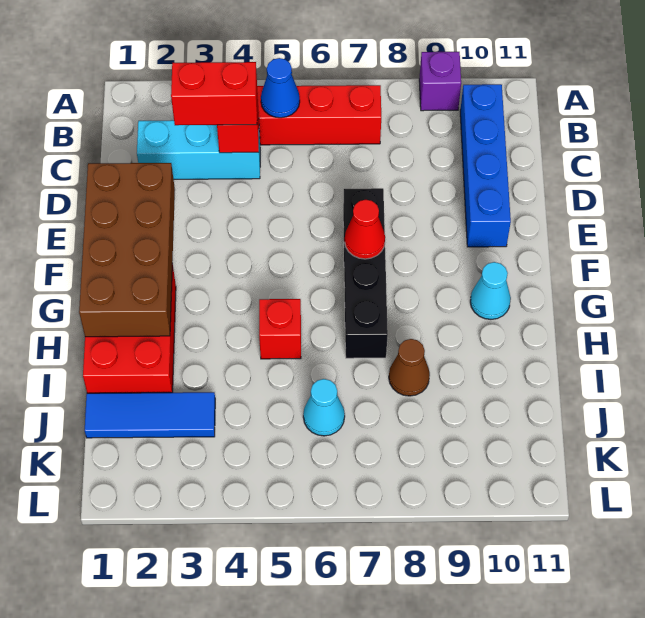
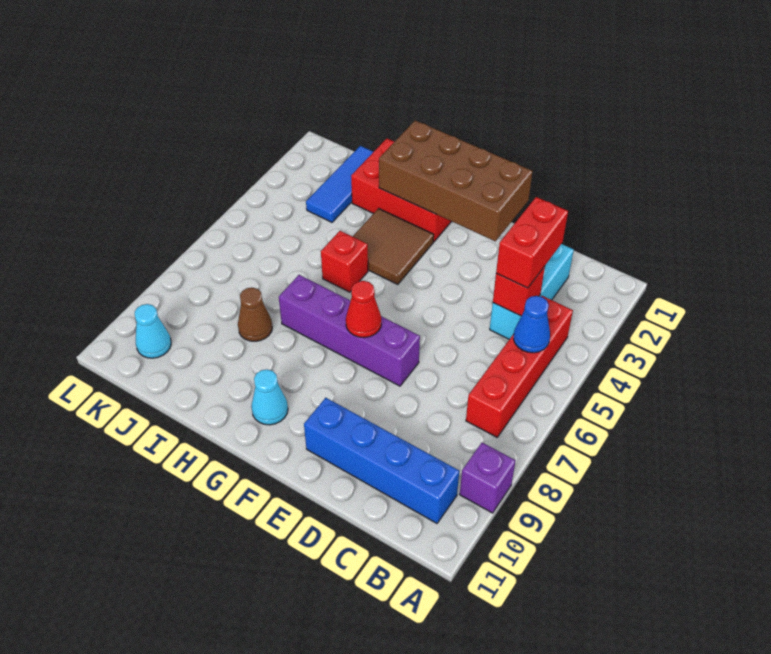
black brick E7:H7 level 1 -> purple brick E7:H7 level 1
none -> brown tile G3:H4 level 1
cyan cone J6 level 1 -> cyan cone K10 level 1

